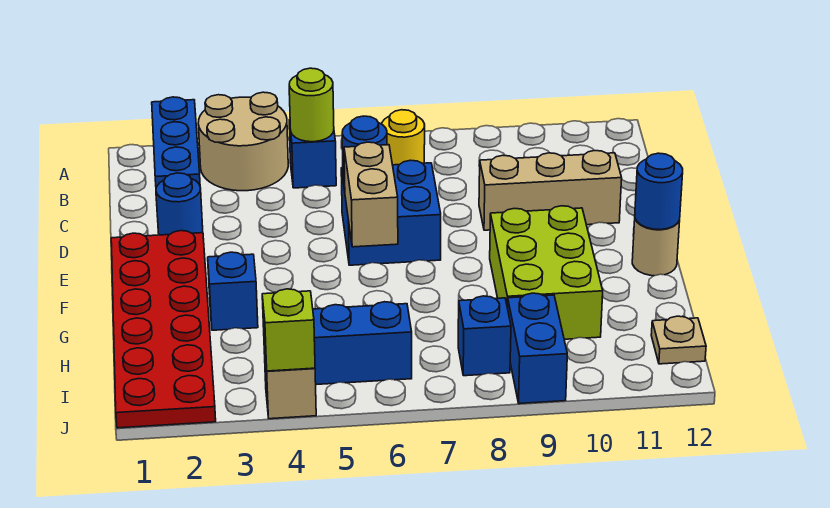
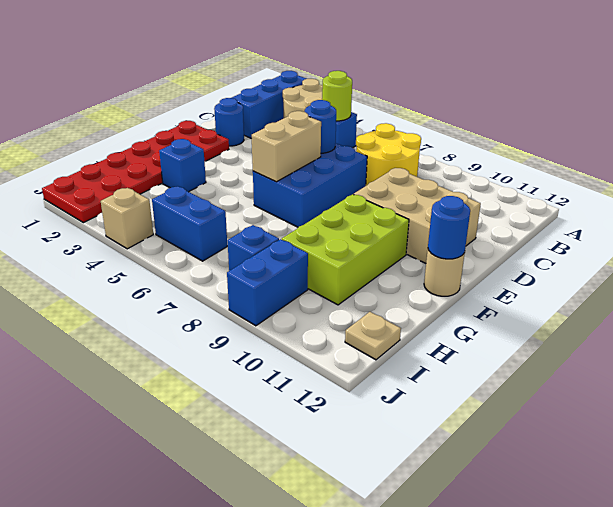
yellow round brick B7 level 1 -> yellow round brick B7:C8 level 1
blue brick D6:E7 level 1 -> blue brick D6:F7 level 1
tan brick D9:D11 level 1 -> tan brick D9:E11 level 1
lime brick J4 level 2 -> none

